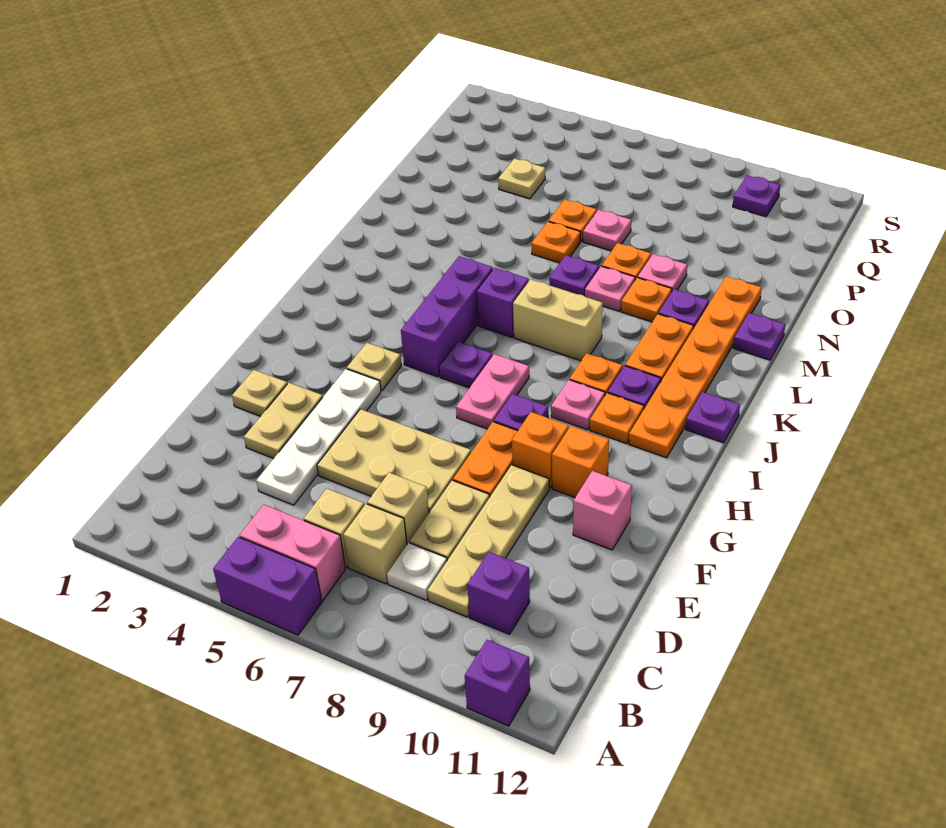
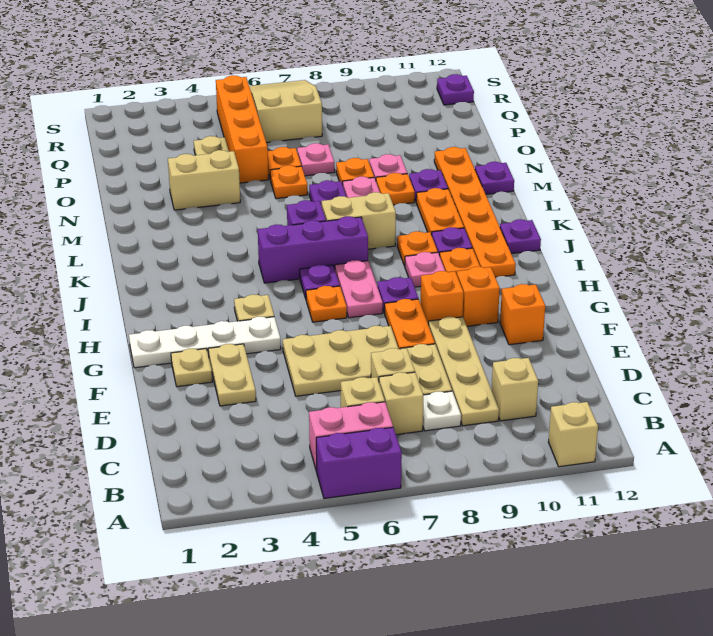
purple brick A11 level 1 -> tan brick A11 level 1
purple brick C10 level 1 -> tan brick C10 level 1
white plate D4:G4 level 1 -> white plate G1:G4 level 1
pink brick F11 level 1 -> orange brick F11 level 1
none -> orange plate H6 level 1
purple brick I5:K5 level 1 -> purple brick J5:J7 level 1
none -> tan brick N3:N4 level 1
none -> orange brick O5:R5 level 1
none -> tan slope Q6:S7 level 1 top Q
purple plate R10 level 1 -> purple plate R12 level 1

